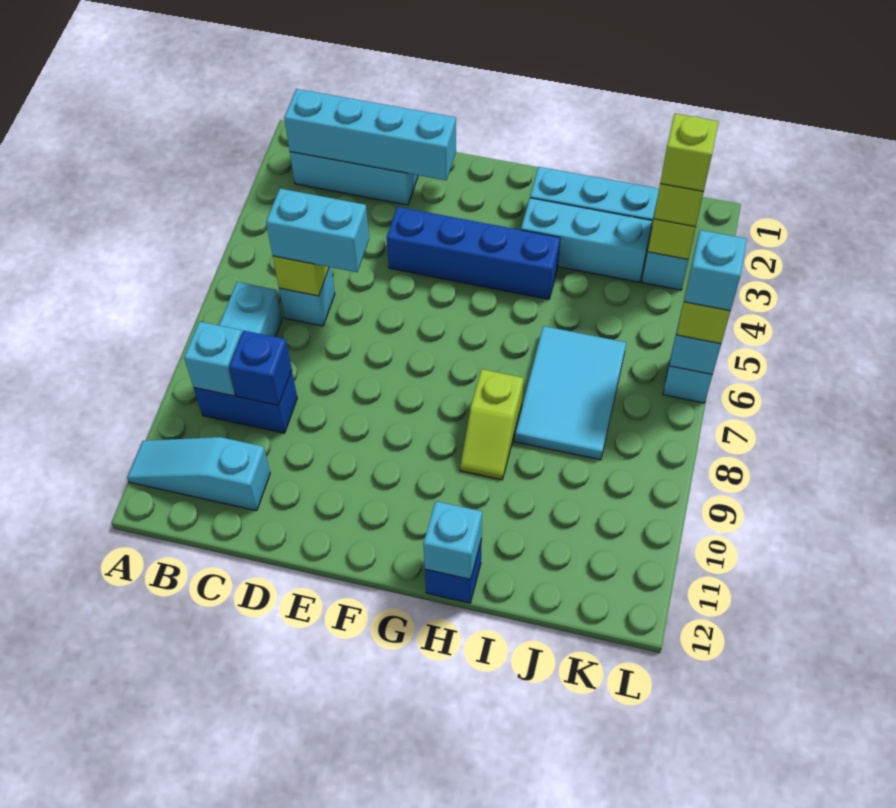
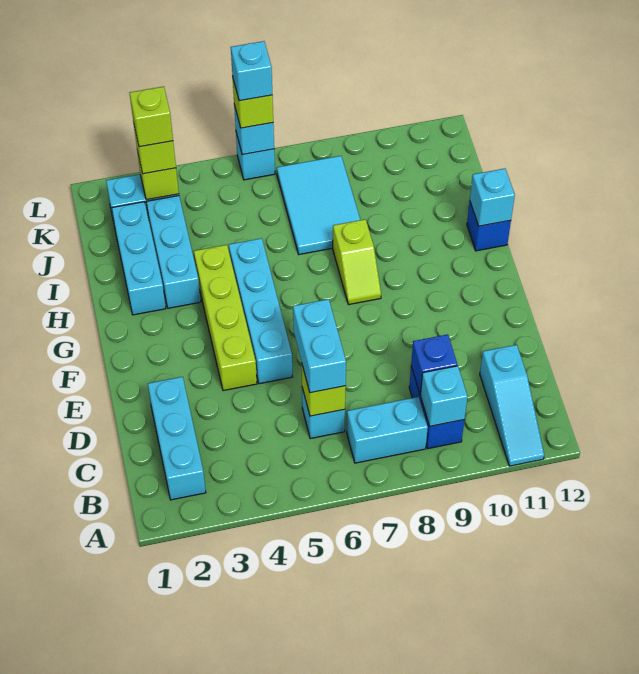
cyan brick B2:E2 level 2 -> cyan brick E5:H5 level 1
blue brick E4:H4 level 1 -> lime brick E4:H4 level 1
lime slope H8:H9 level 1 top 8 -> lime slope G8:H8 level 1 top H
cyan tile I6:J8 level 1 -> cyan tile I7:K8 level 1

